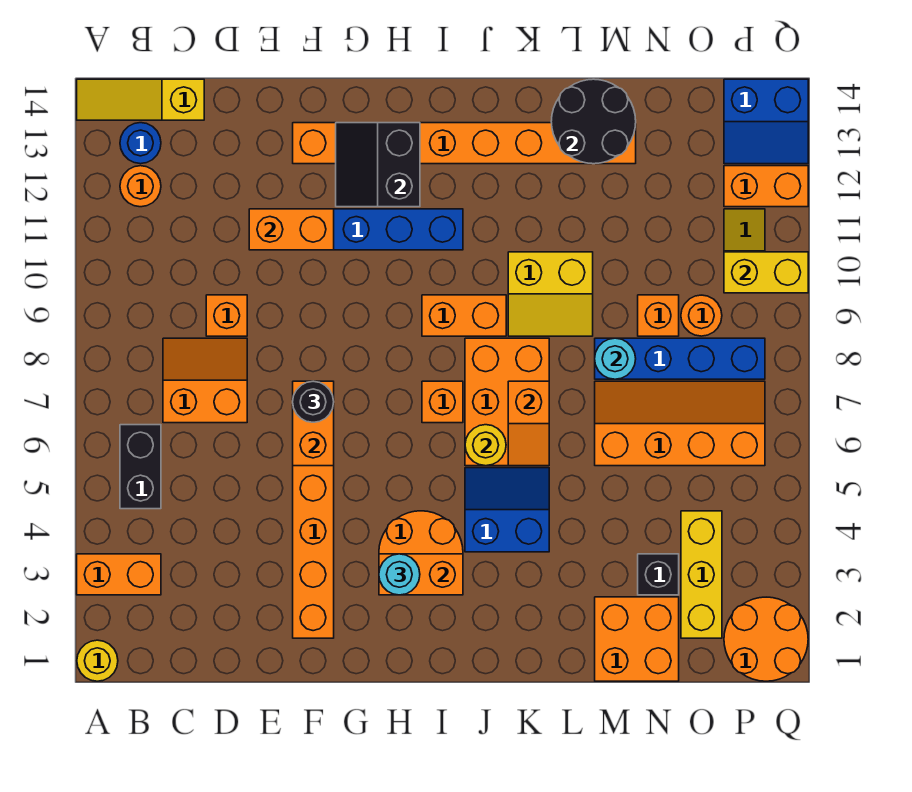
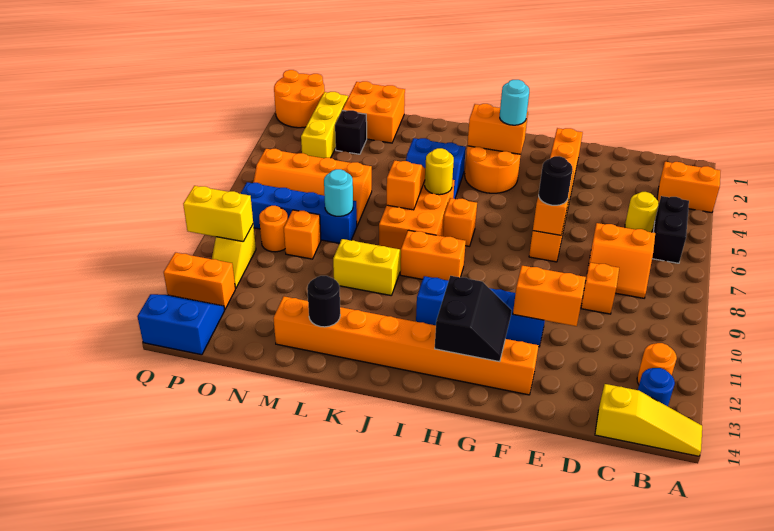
yellow round brick A1 level 1 -> yellow round brick C5 level 1
black round brick L13:M14 level 2 -> black round brick L13 level 2

